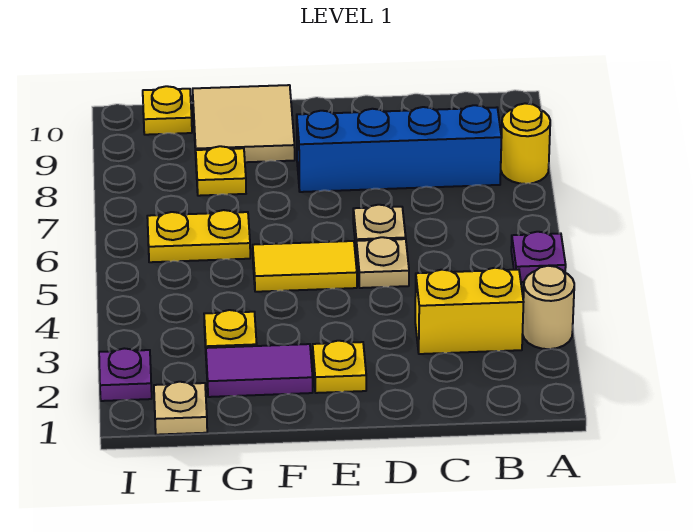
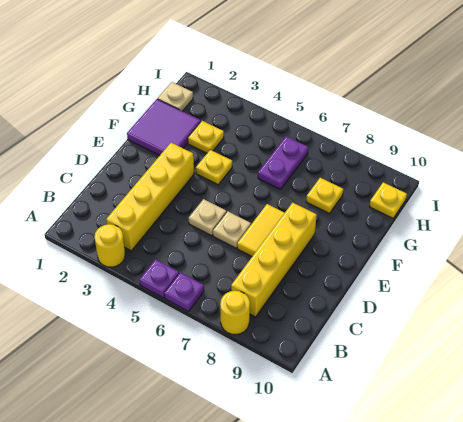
tan round brick A3 level 1 -> yellow round brick A3 level 1
yellow brick B3:C3 level 1 -> yellow brick B3:E3 level 1
blue brick B8:E8 level 1 -> yellow brick B8:E8 level 1
yellow plate E2 level 1 -> yellow plate F4 level 1
yellow tile E5:F5 level 1 -> yellow tile D7:E7 level 1
purple tile F2:G2 level 1 -> purple tile F1:G2 level 1
tan tile F9:G10 level 1 -> none
yellow plate G6:H6 level 1 -> purple plate G6:H6 level 1
purple plate I2 level 1 -> purple plate A6 level 1

